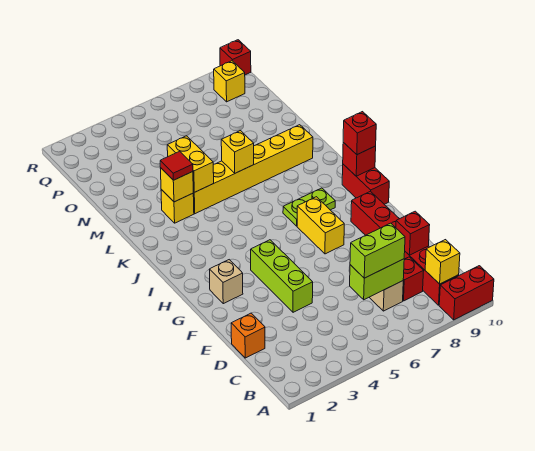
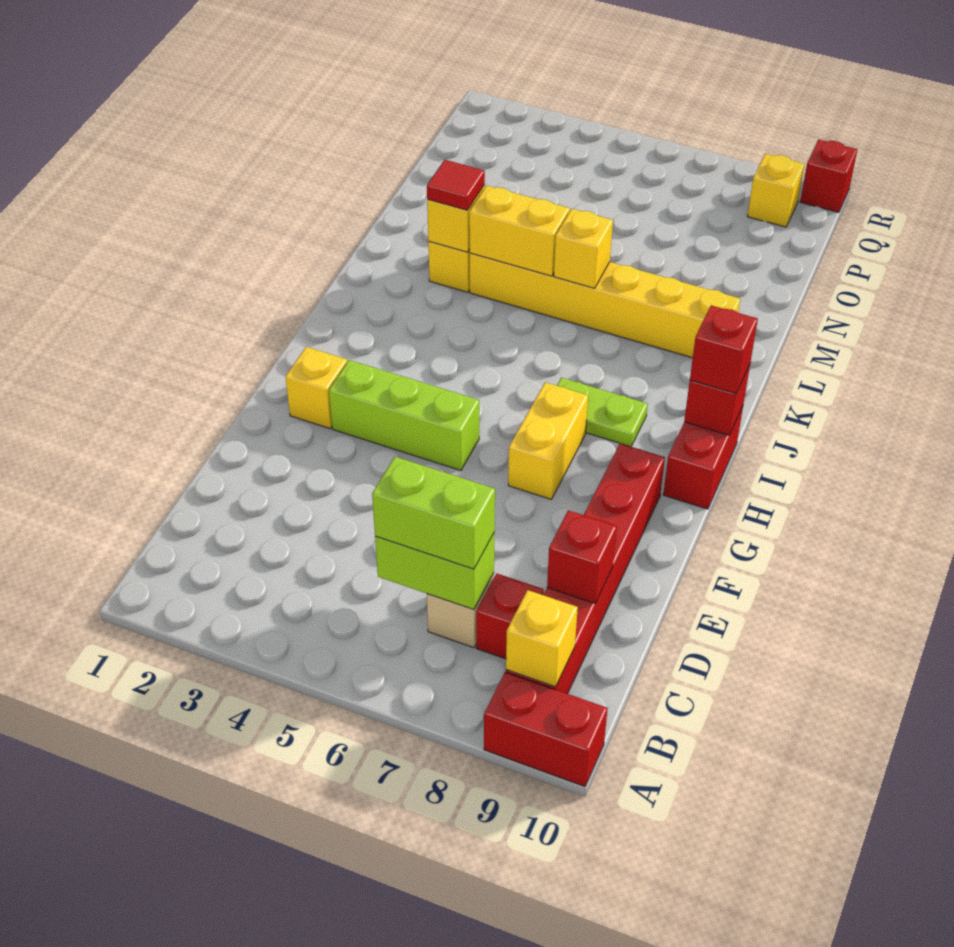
orange brick D1 level 1 -> none
lime brick E4:G4 level 1 -> lime brick G3:G5 level 1
tan brick G2 level 1 -> yellow brick G2 level 1
yellow brick L4:M4 level 2 -> yellow brick L4:L5 level 2

